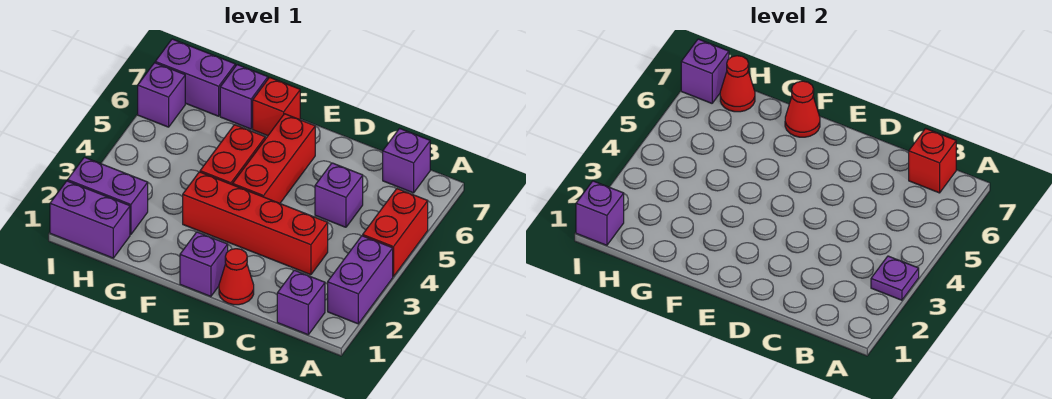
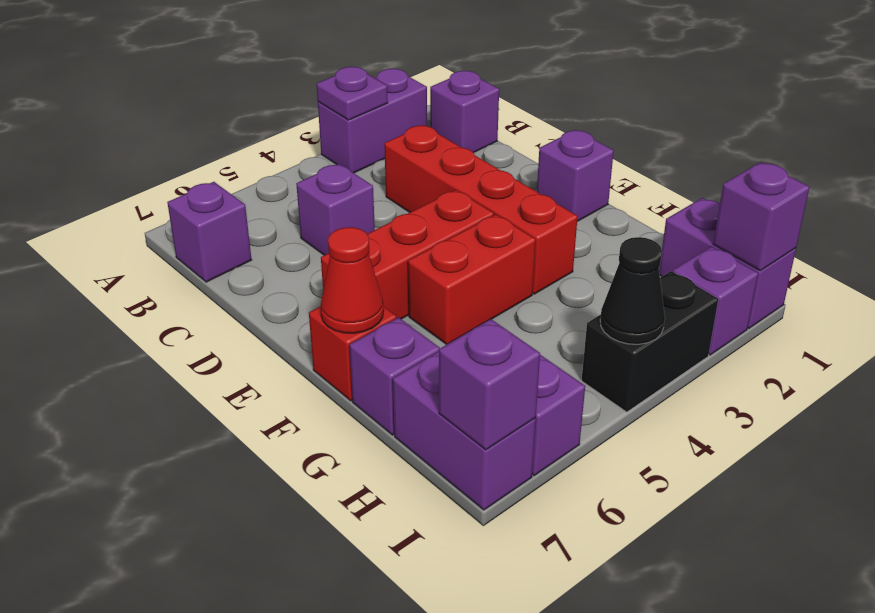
red brick A4:A5 level 1 -> none
red brick B7 level 2 -> none
red cone D1 level 1 -> none
purple brick H2:I2 level 1 -> purple brick I2 level 1
red cone H7 level 2 -> none
none -> black brick I3:I4 level 1
none -> black cone I4 level 2

